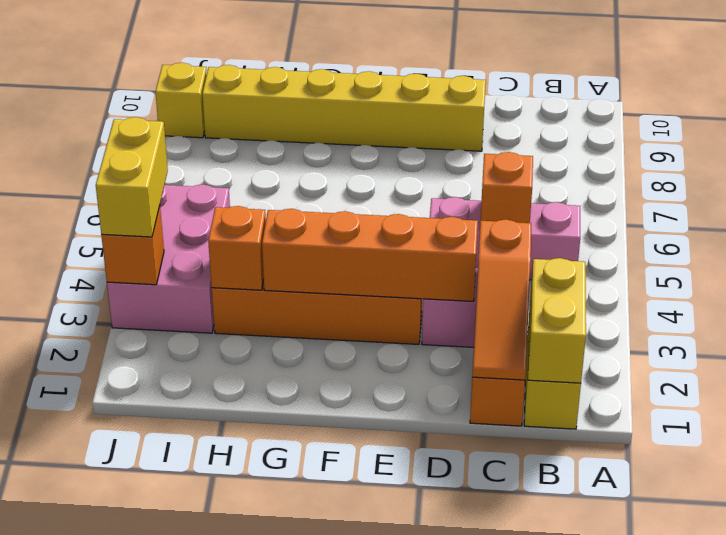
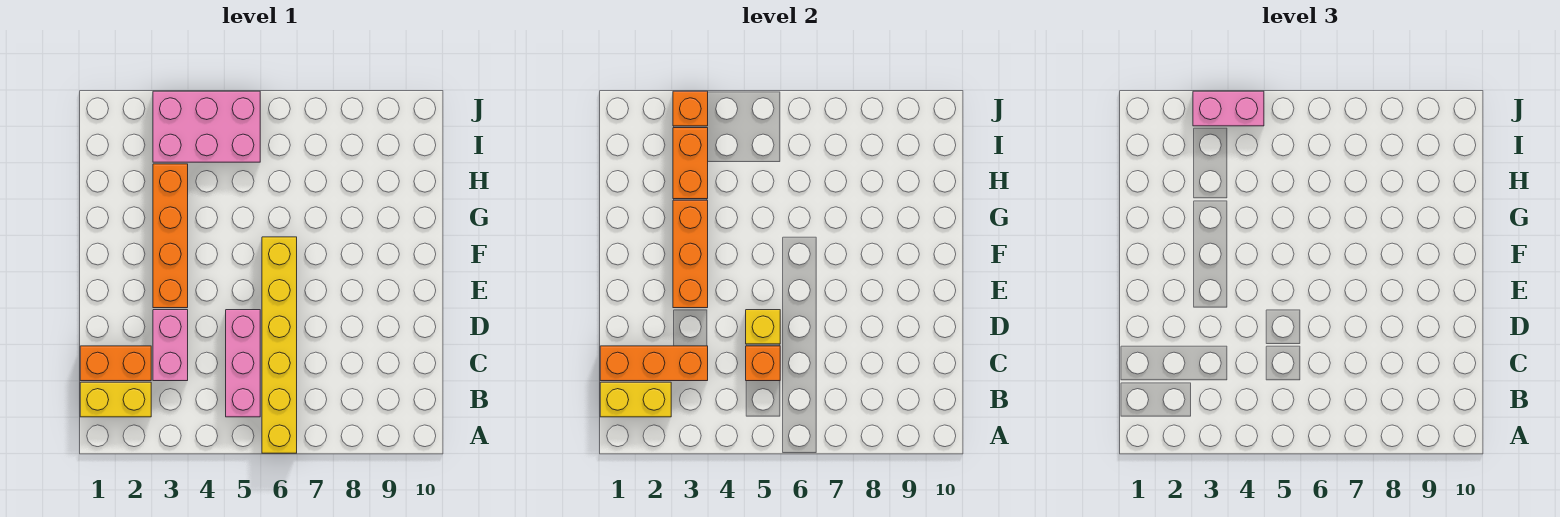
orange slope C1:C3 level 2 top 3 -> orange brick C1:C3 level 2
orange brick D3:G3 level 2 -> orange brick E3:G3 level 2
yellow brick D9:I9 level 1 -> yellow brick A6:F6 level 1
orange brick H3 level 2 -> orange brick H3:I3 level 2
yellow brick J3:J4 level 3 -> pink brick J3:J4 level 3
yellow brick J9 level 1 -> yellow brick D5 level 2

